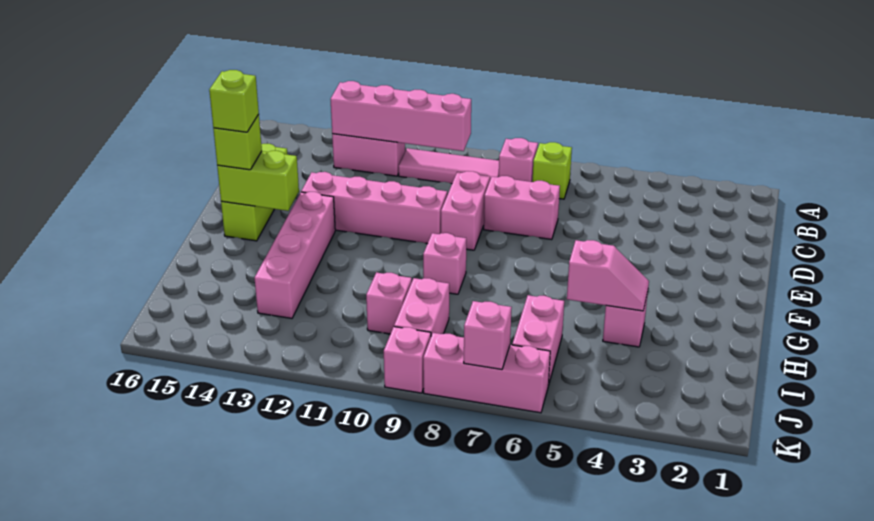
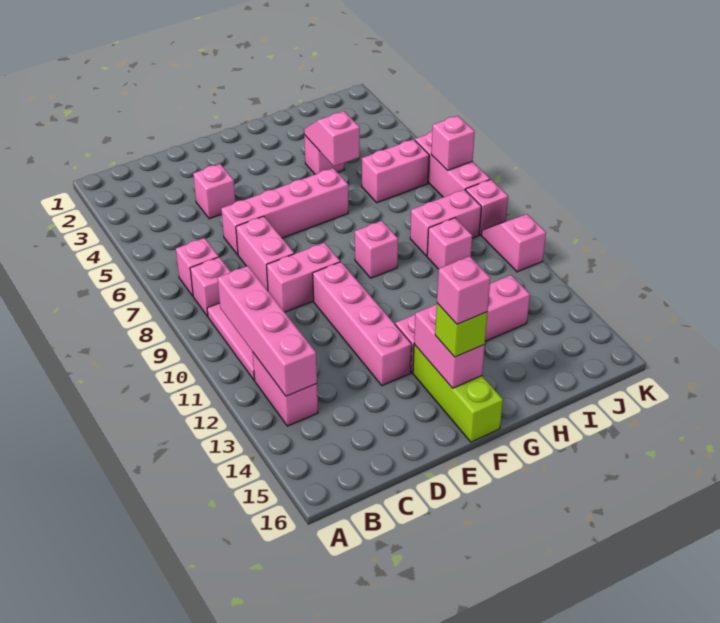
lime brick B7 level 1 -> pink brick B7 level 1
none -> pink brick D4 level 1
none -> pink brick D6:G6 level 1
lime brick D15:F15 level 1 -> lime brick F14:F16 level 1
lime brick F14:F15 level 2 -> pink brick F14:F15 level 2
lime brick F15 level 4 -> pink brick F15 level 4
none -> pink slope K10:K11 level 1 top 11

